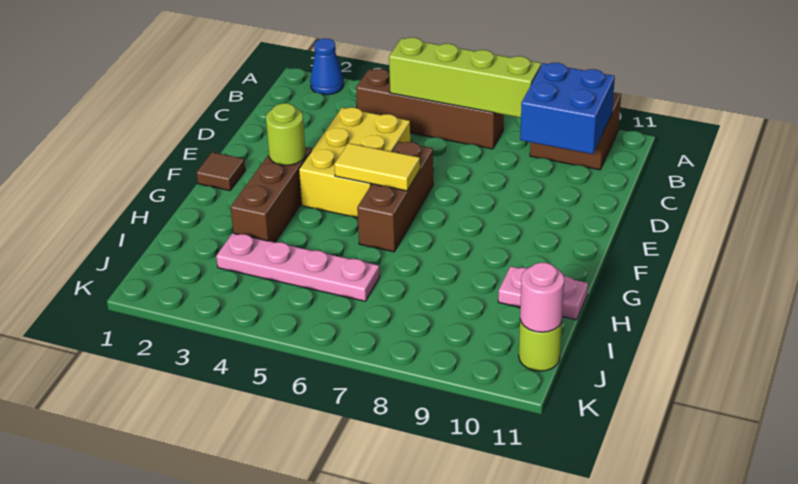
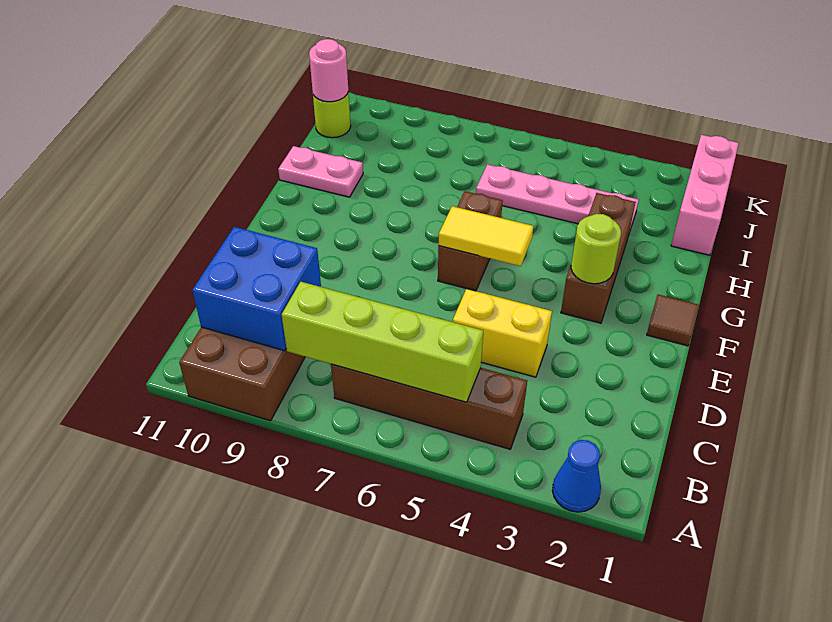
yellow brick D4:F5 level 1 -> yellow brick D4:D5 level 1
brown brick E6:G6 level 1 -> brown brick F6:G6 level 1
none -> pink brick I1:K1 level 1

